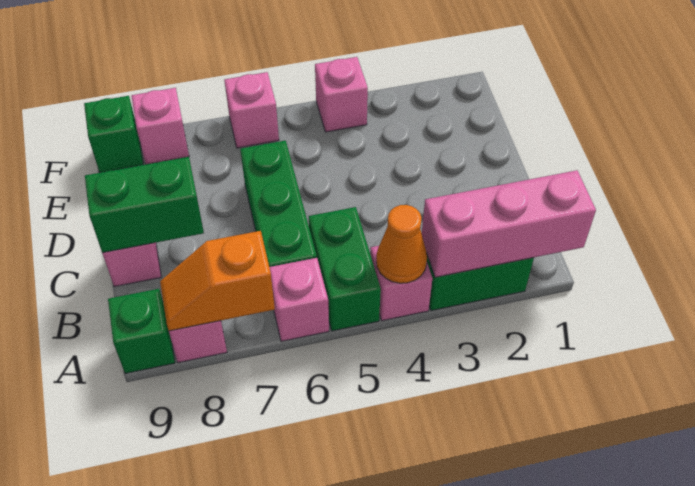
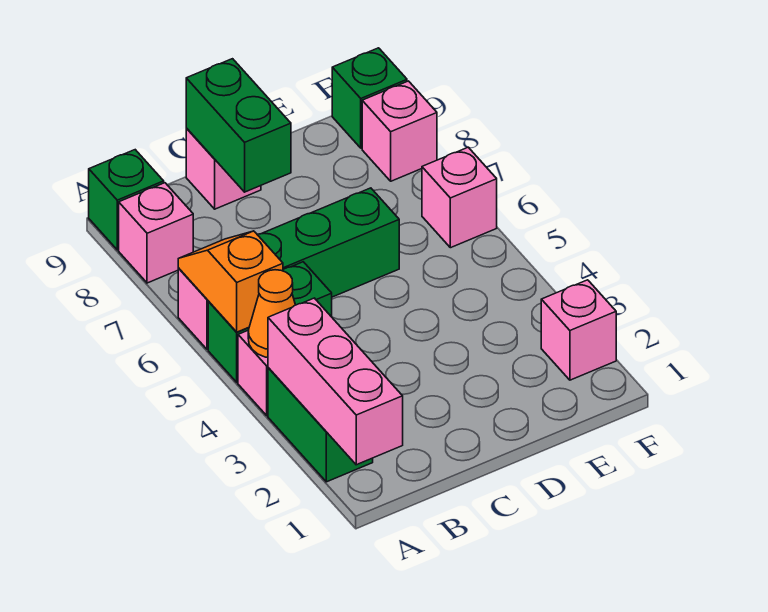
orange slope A7:A8 level 2 top 7 -> orange slope A5:A6 level 2 top 5
pink brick F4 level 1 -> pink brick F2 level 1

